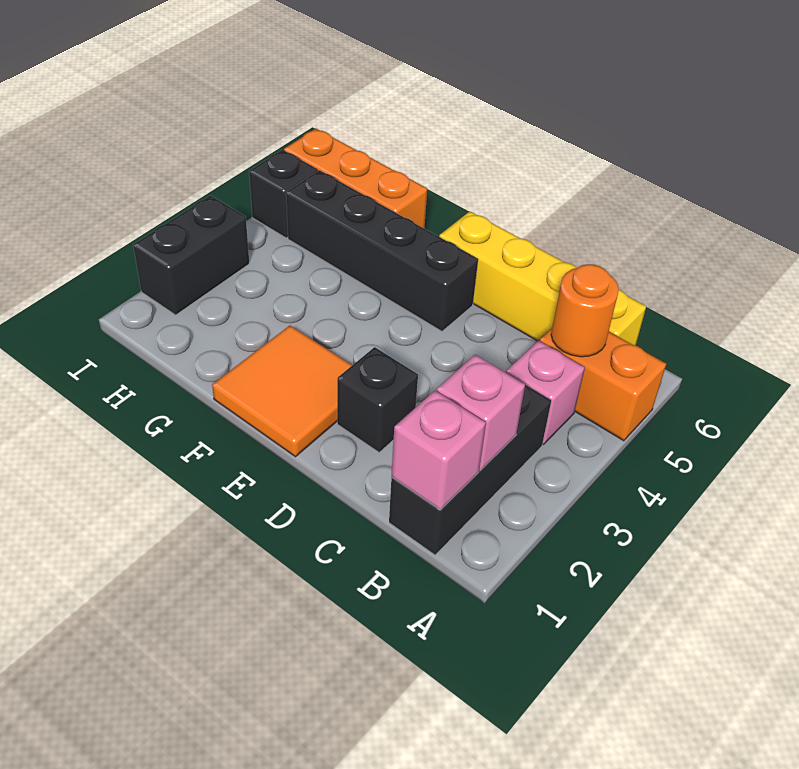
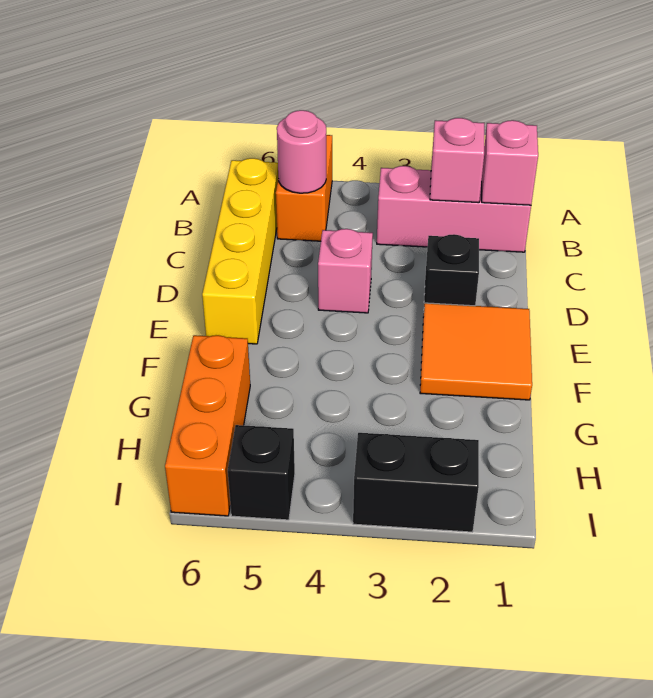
black brick B1:B3 level 1 -> pink brick B1:B3 level 1
pink brick B4 level 1 -> pink brick D4 level 1
orange round brick B5 level 2 -> pink round brick B5 level 2
black brick E5:H5 level 1 -> none

